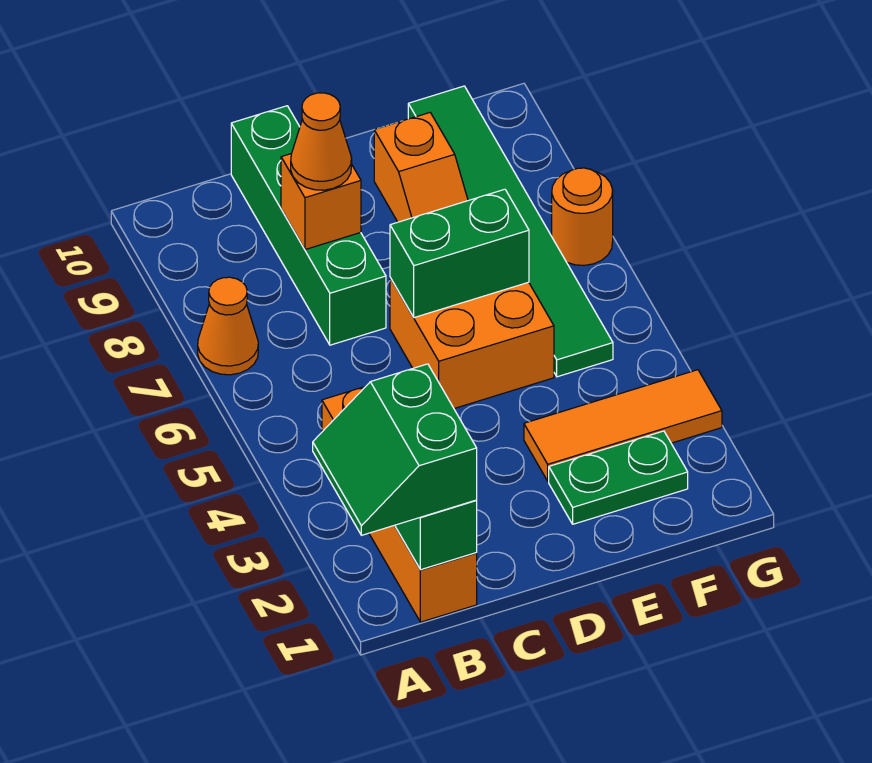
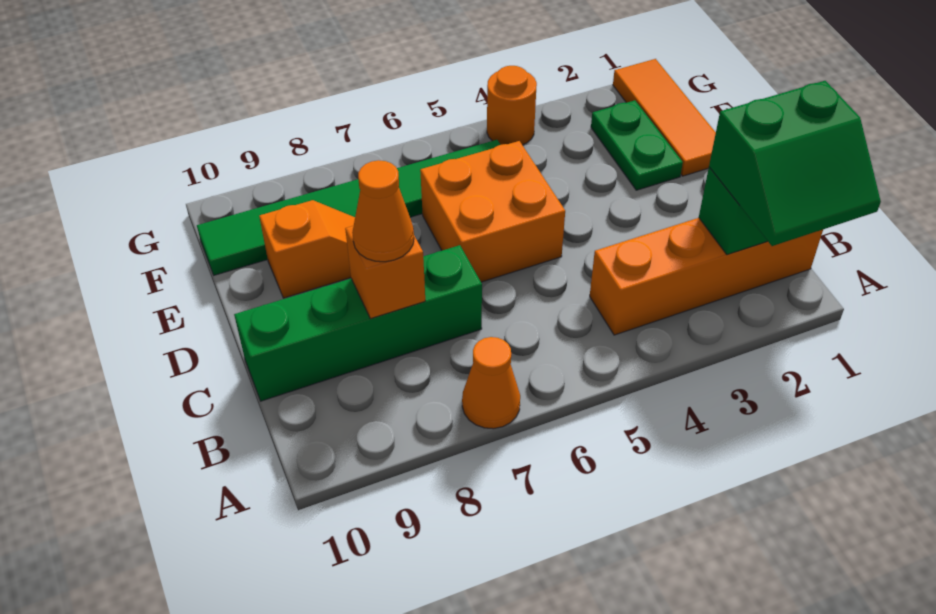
green brick D6:E6 level 2 -> none
orange tile E3:G3 level 1 -> orange tile E1:G1 level 1
orange round brick G7 level 1 -> orange round brick G4 level 1

